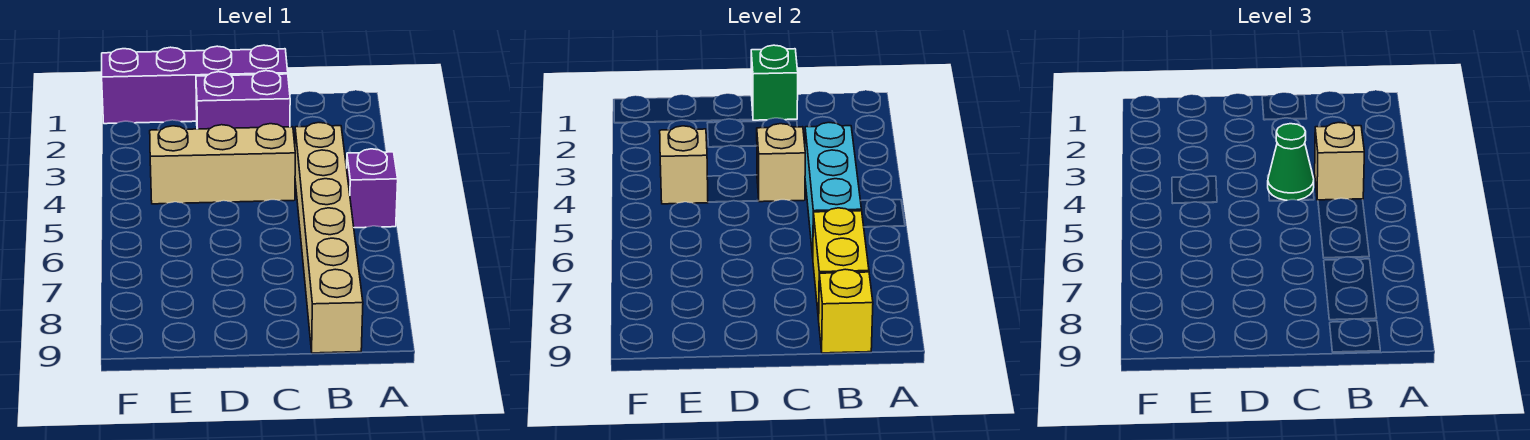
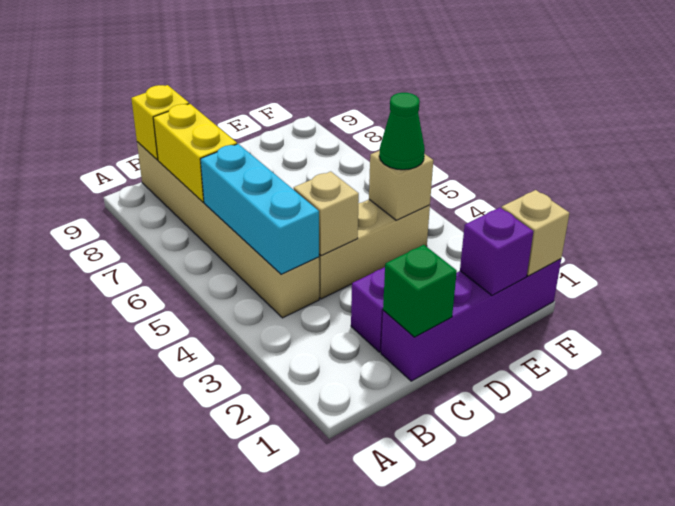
purple brick A5 level 1 -> purple brick E1 level 2
tan brick B4 level 3 -> tan brick F1 level 2
green cone C4 level 3 -> green cone E4 level 3

